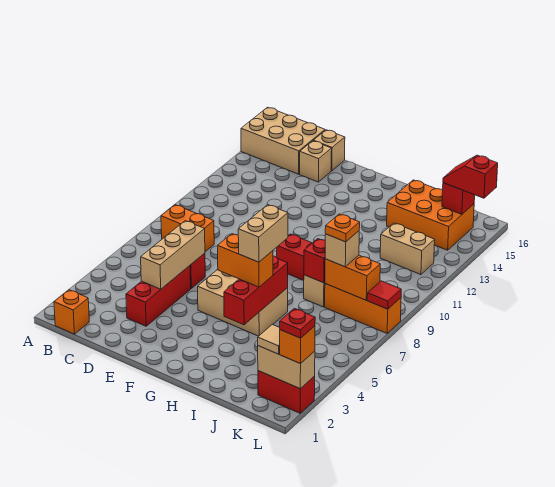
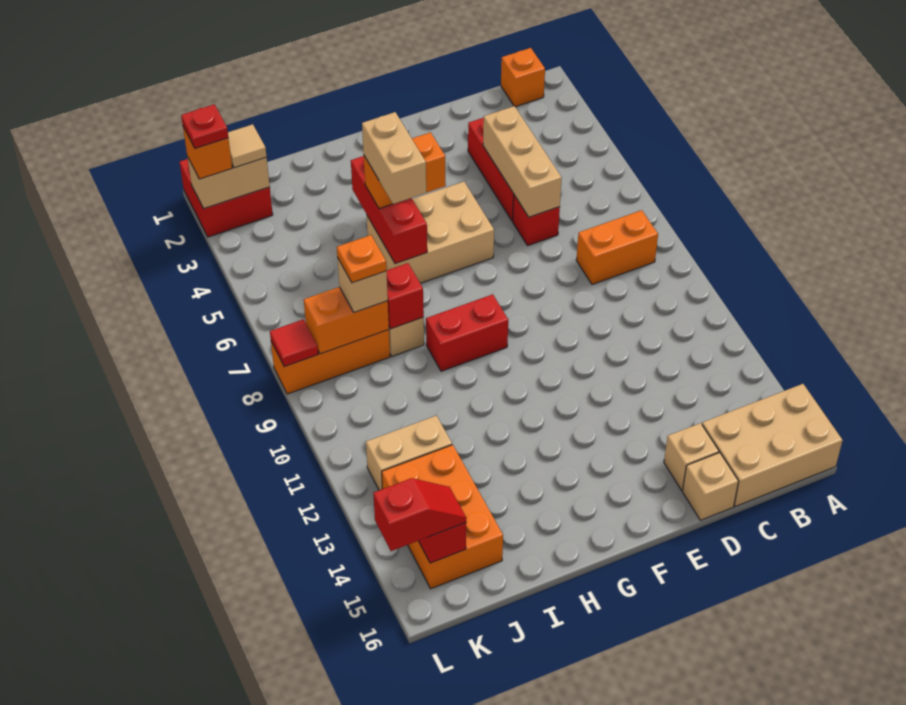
orange brick I14:K15 level 1 -> orange brick J13:K15 level 1
red brick K2:L2 level 1 -> red brick K1:L2 level 1

